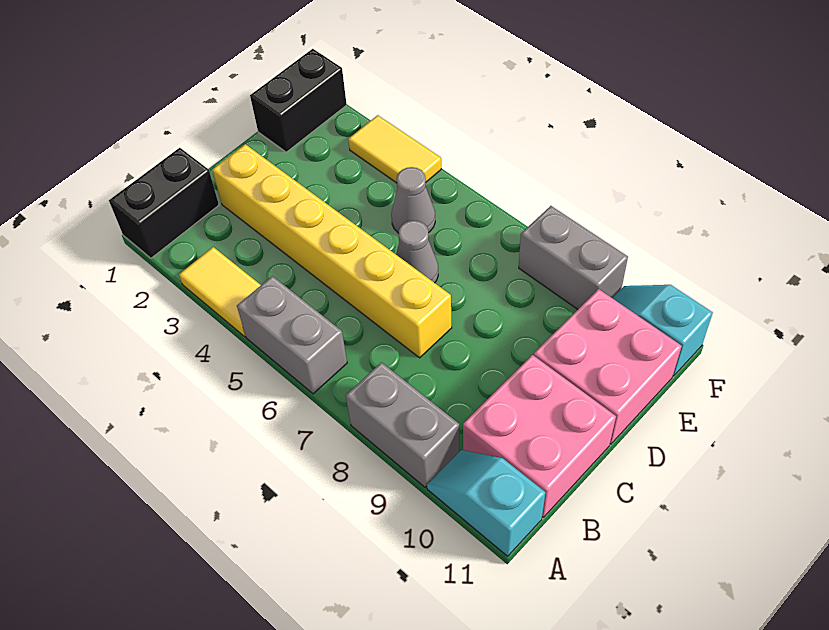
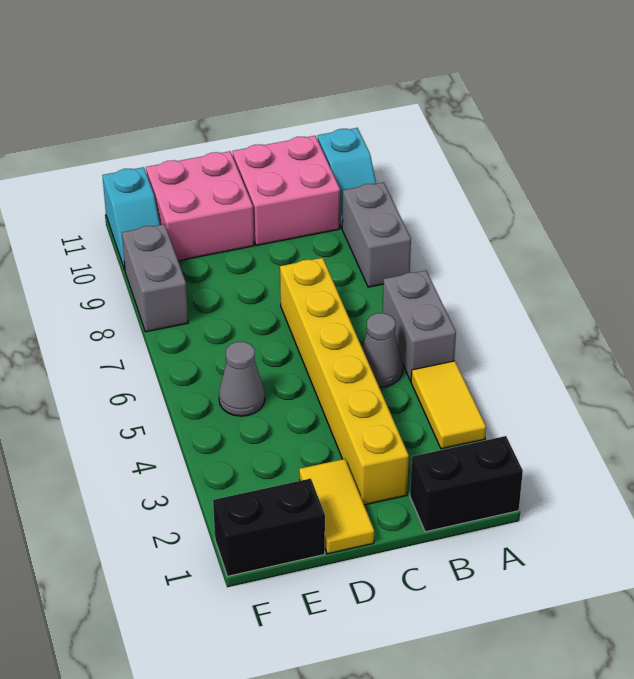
grey cone D6 level 1 -> grey cone B5 level 1
yellow tile F3:F4 level 1 -> yellow tile D1:D2 level 1

